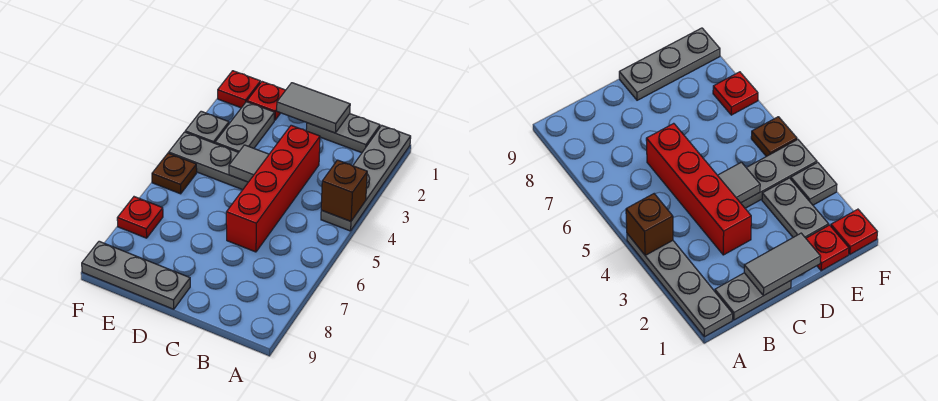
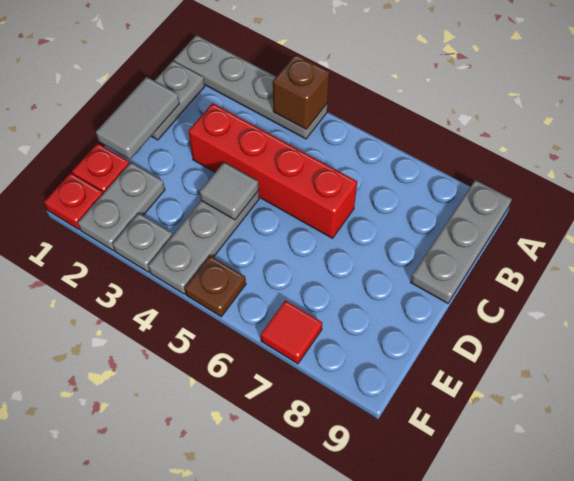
grey plate D9:F9 level 1 -> grey plate A9:C9 level 1
grey plate E2:E3 level 1 -> grey plate E2:F2 level 1
red plate F7 level 1 -> red tile F7 level 1

